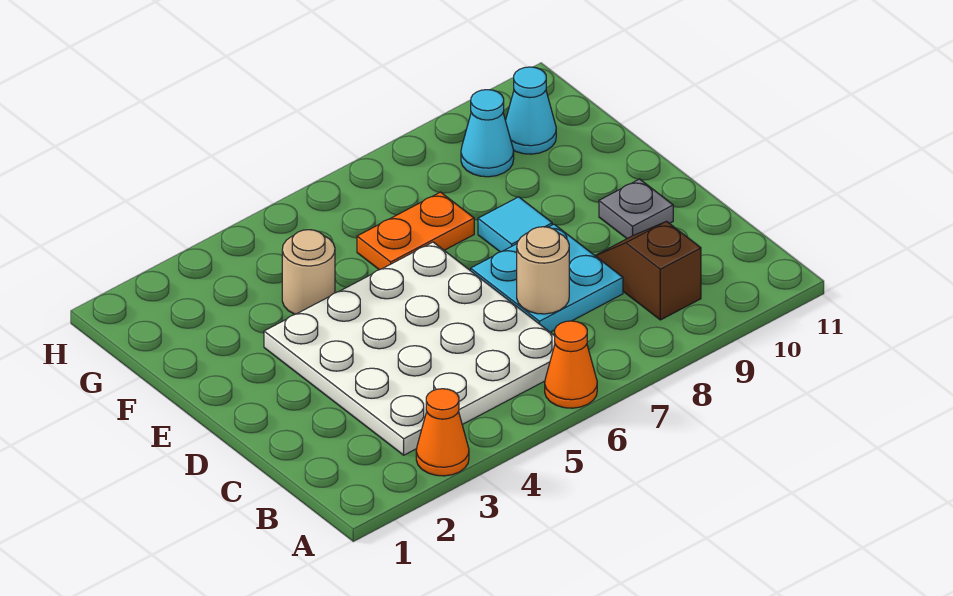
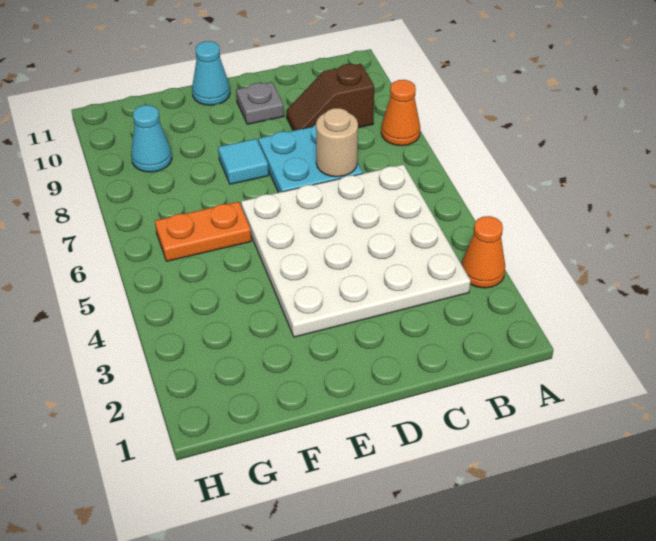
orange cone A6 level 1 -> orange cone A8 level 1
tan round brick F4 level 1 -> none
orange plate F6:F7 level 1 -> orange plate F6:G6 level 1
cyan cone G10 level 1 -> cyan cone E11 level 1

